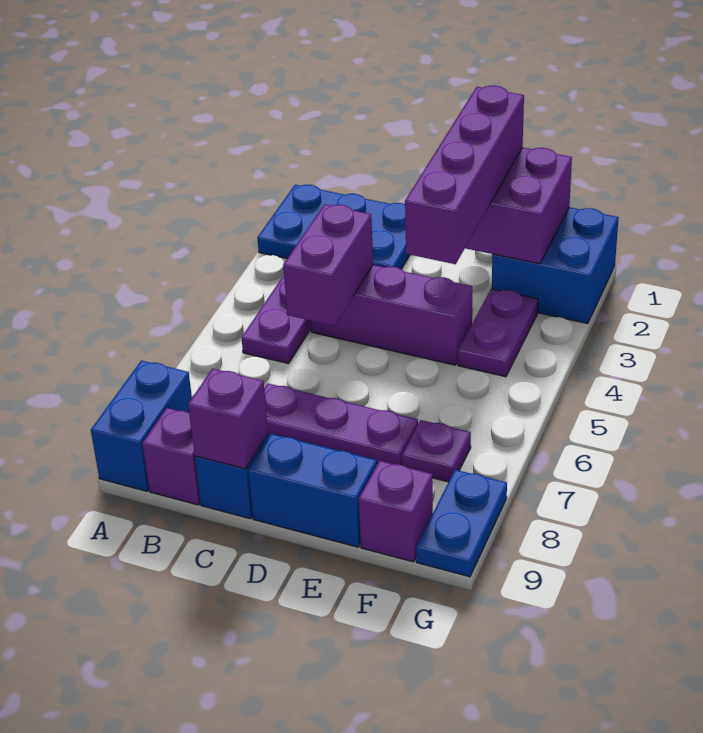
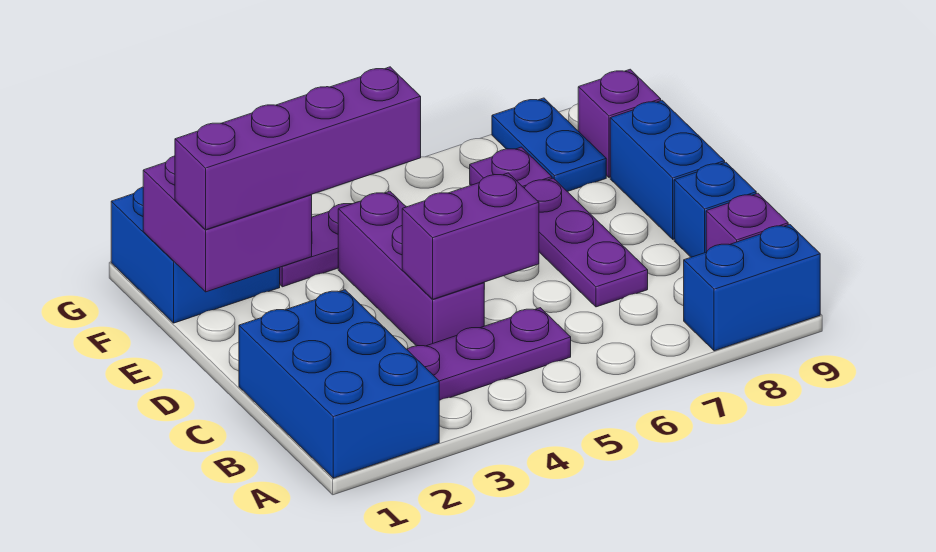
blue plate A1:C2 level 1 -> blue brick A1:C2 level 1
purple brick C9 level 2 -> none
blue plate G8:G9 level 1 -> blue plate F8:G8 level 1

